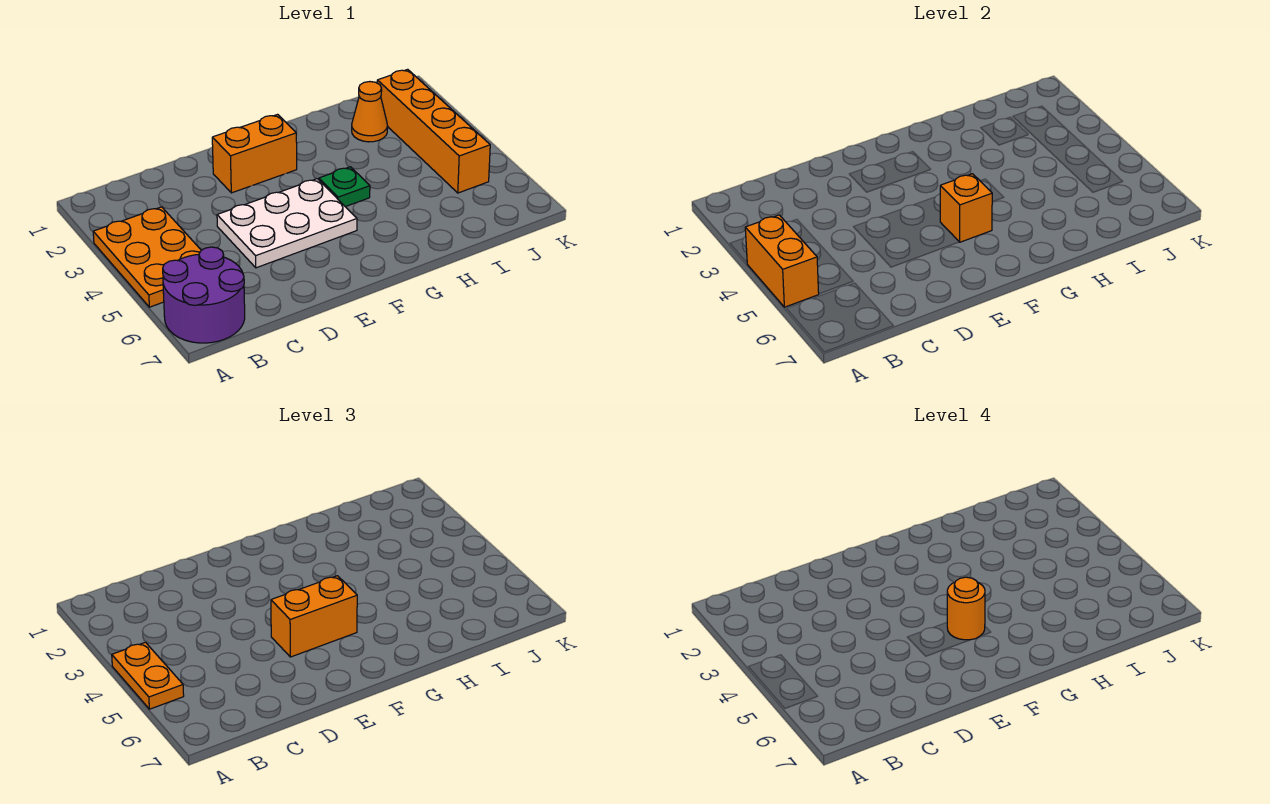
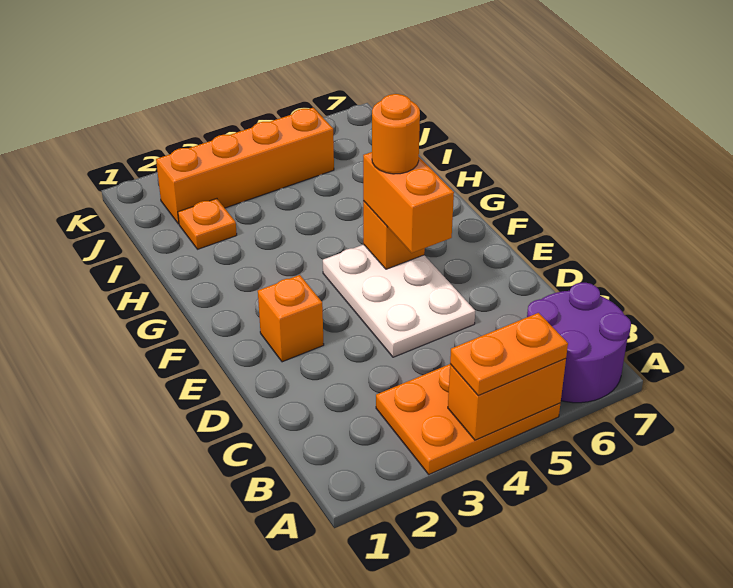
orange brick E2:F2 level 1 -> orange brick E2 level 1
green plate G4 level 1 -> none
orange cone I2 level 1 -> orange plate I2 level 1

